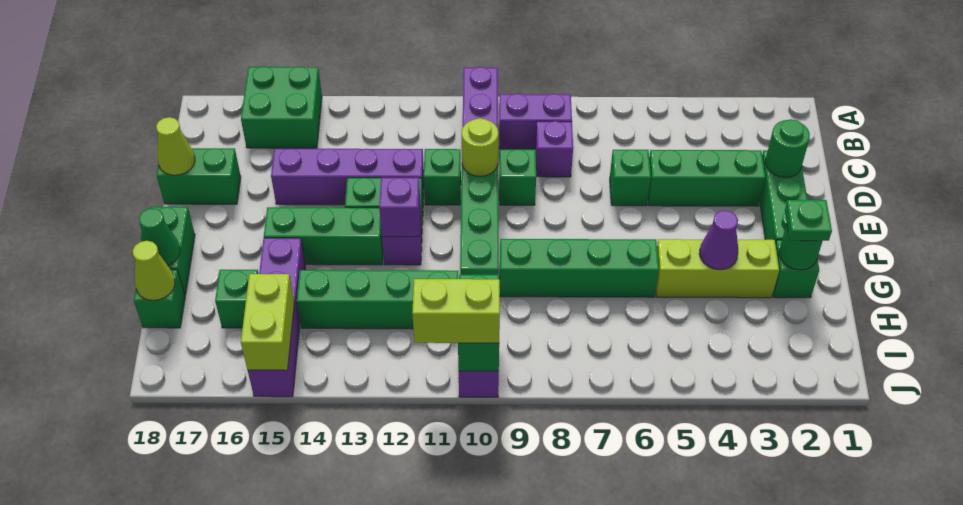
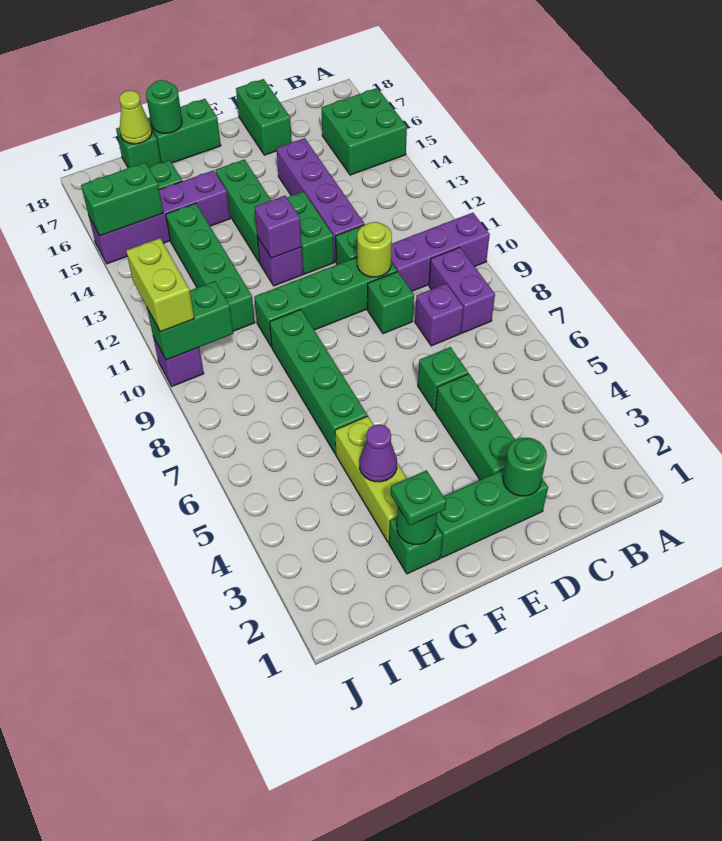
lime cone D18 level 2 -> none
green cone G18 level 2 -> green round brick G18 level 2
lime brick I15:J15 level 2 -> green brick I15:J15 level 2

